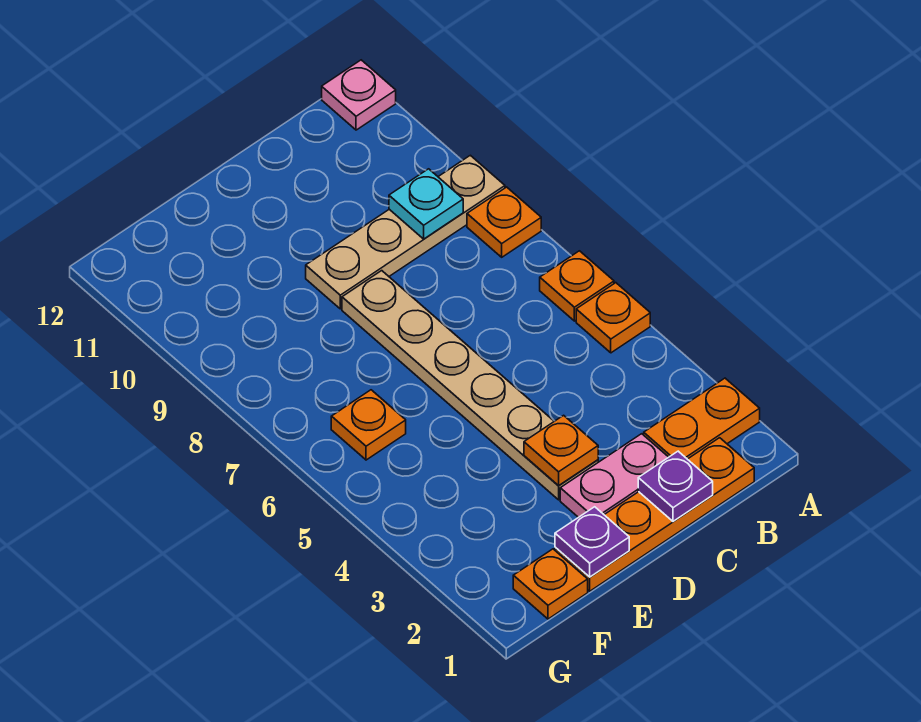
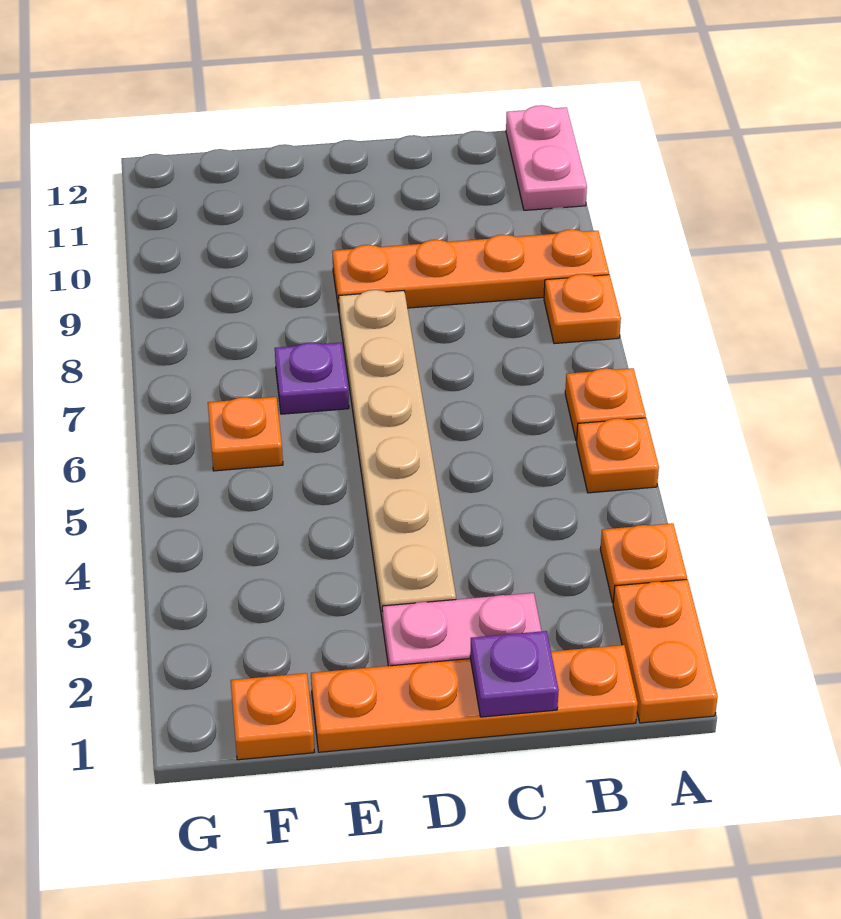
orange plate A2:B2 level 1 -> orange plate A1:A2 level 1
tan plate A9:D9 level 1 -> orange plate A9:D9 level 1
pink plate A12 level 1 -> pink plate A11:A12 level 1
cyan plate B9 level 2 -> none
orange plate D3 level 2 -> orange plate A3 level 1
purple plate E1 level 2 -> purple plate E7 level 1

